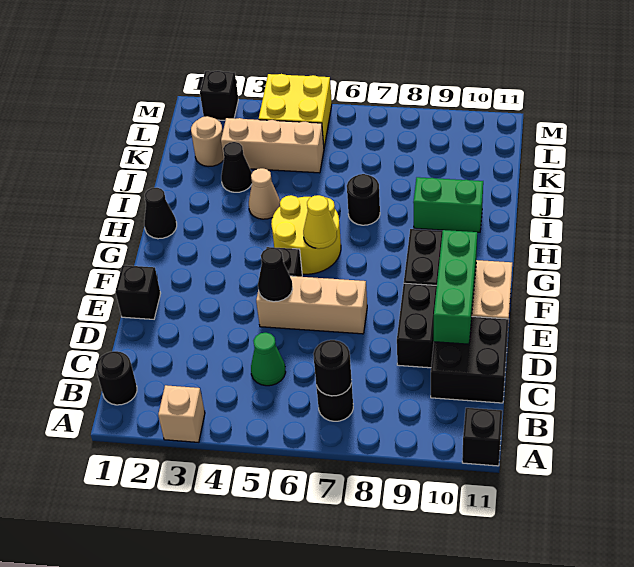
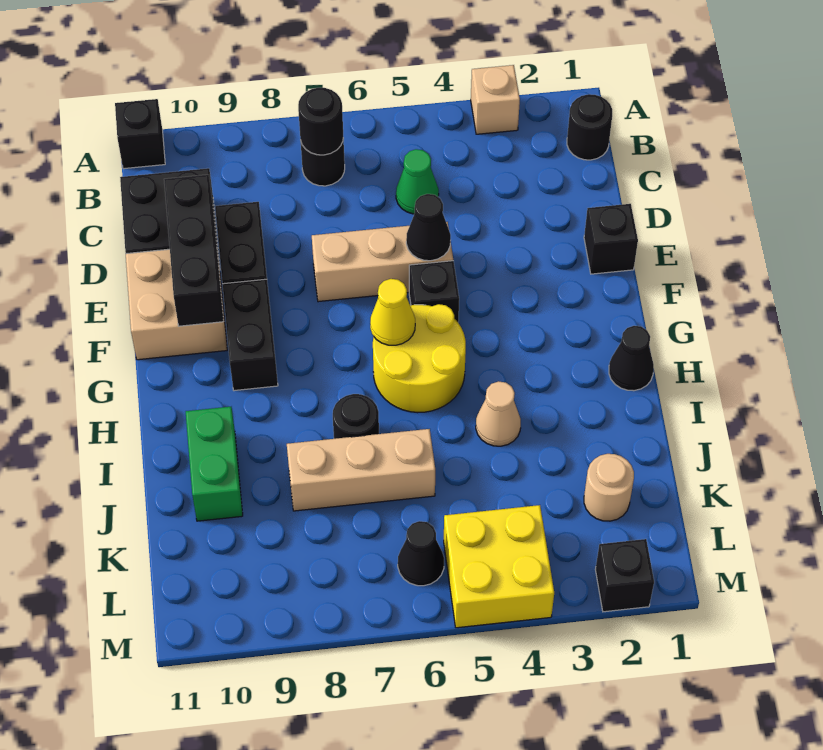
green brick D10:F10 level 2 -> black brick D10:F10 level 2
green brick I9:I10 level 1 -> green brick I10:J10 level 1
black cone J3 level 1 -> black cone L6 level 1
tan brick K3:K5 level 1 -> tan brick J6:J8 level 1

